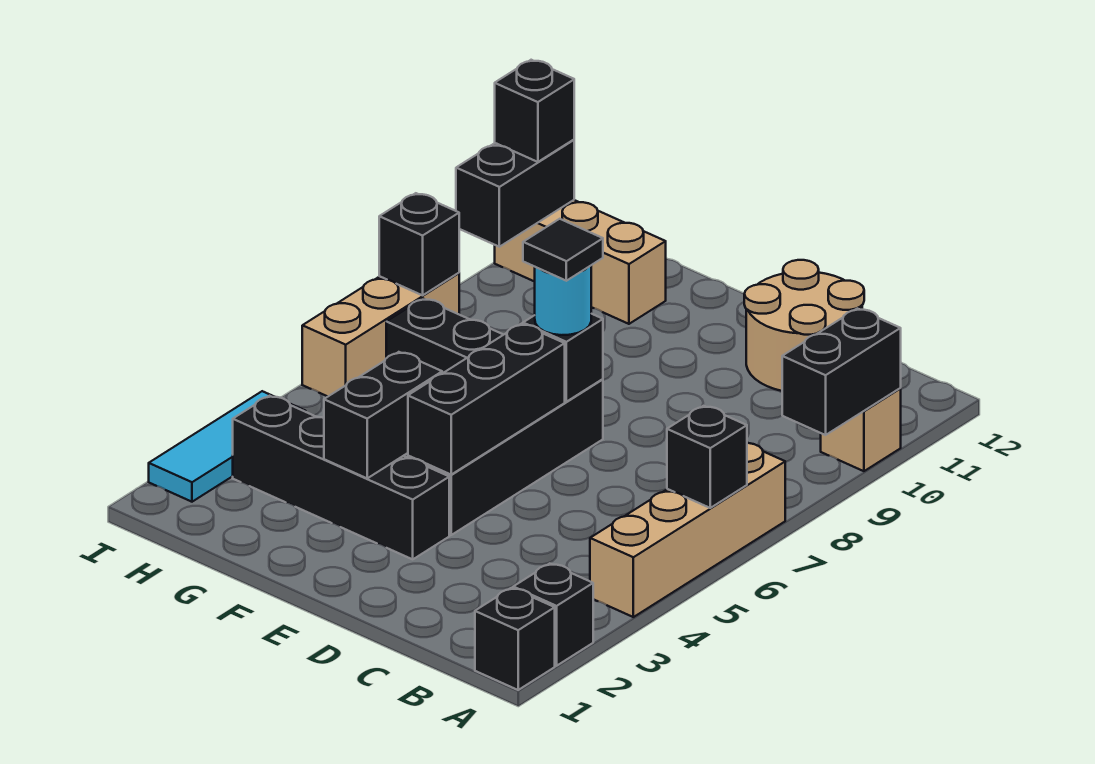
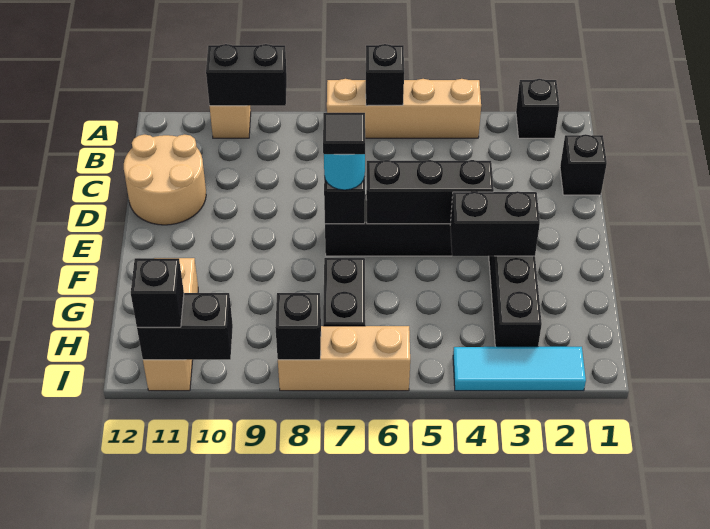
black brick A1 level 1 -> black brick C1 level 1

